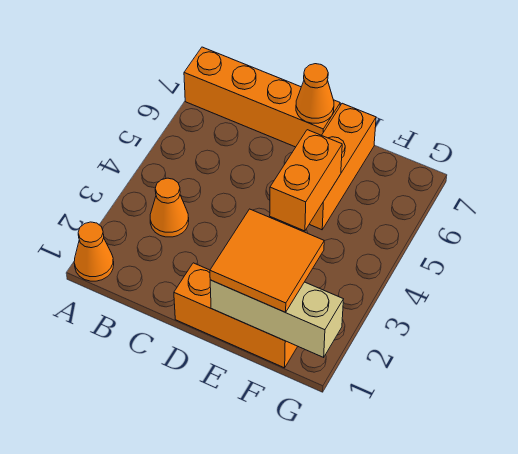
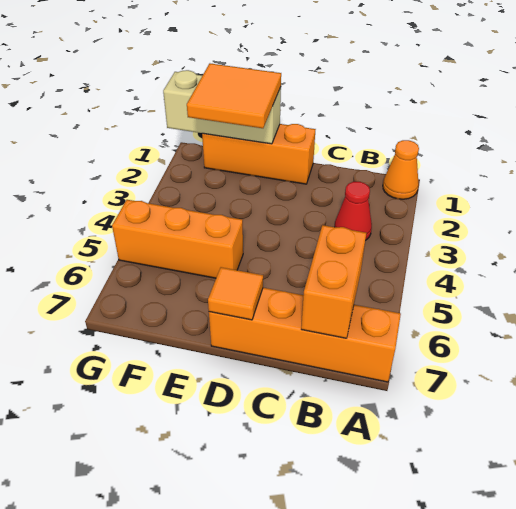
orange cone B3 level 1 -> red cone B3 level 1
orange cone D7 level 2 -> orange tile D7 level 2
orange brick E4:E5 level 2 -> orange brick B6:B7 level 2
orange brick E5:E7 level 1 -> orange brick E5:G5 level 1

